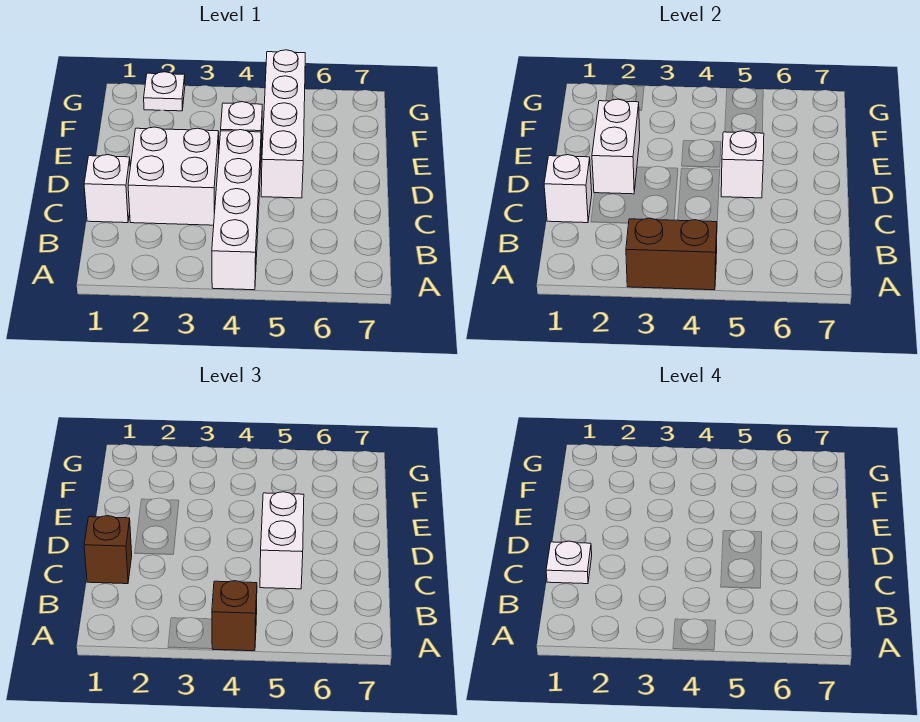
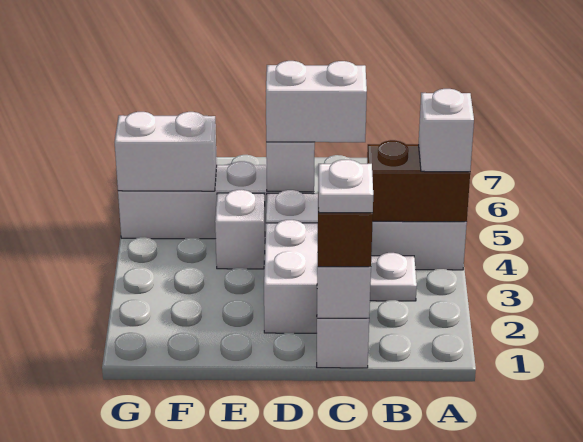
brown brick A3:A4 level 2 -> brown brick A4:B4 level 2
brown brick A4 level 3 -> white brick A4 level 3
white brick D2:E2 level 2 -> white brick F5:G5 level 2
white plate G2 level 1 -> white plate B3 level 1

